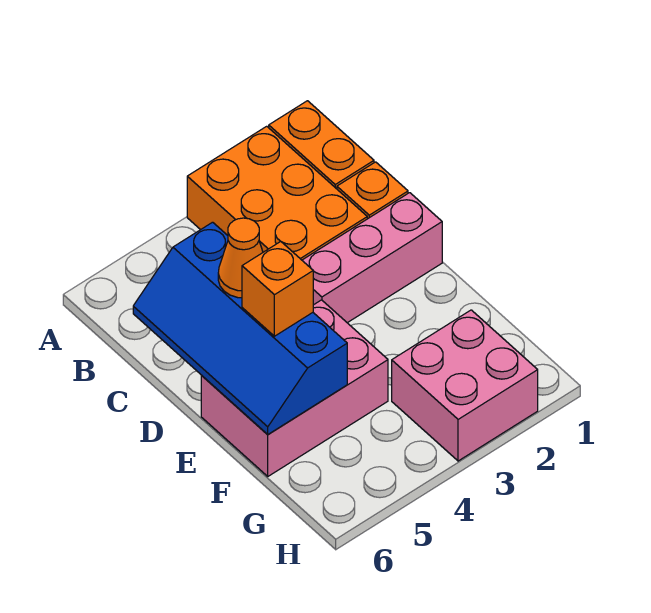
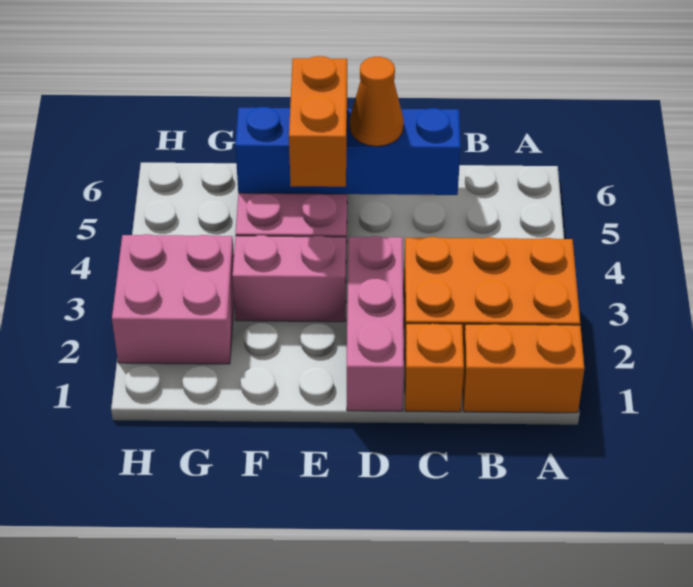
none -> pink brick E3:F3 level 1
orange brick E5 level 3 -> orange brick E4:E5 level 3

